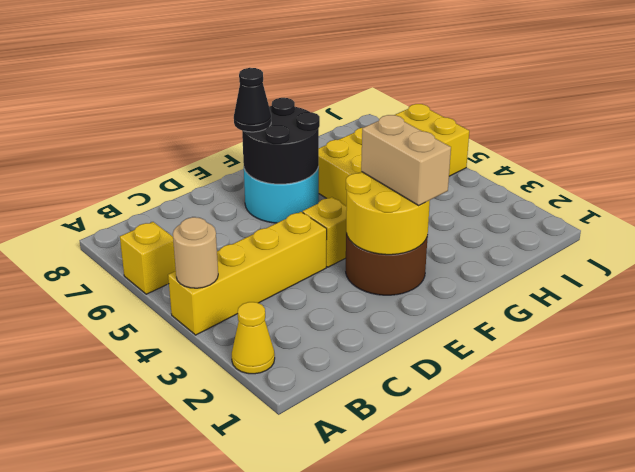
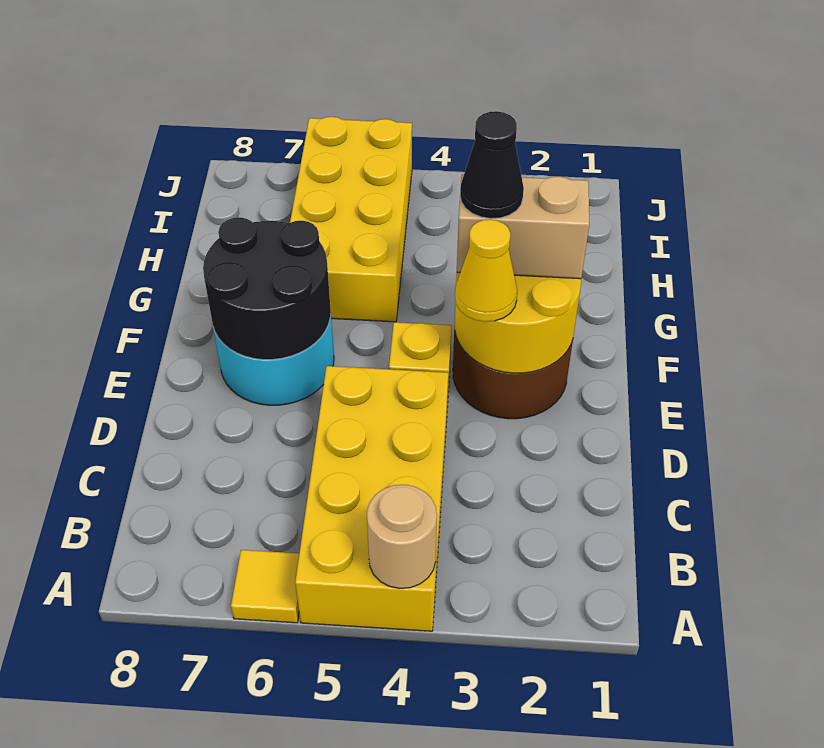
yellow cone A2 level 1 -> yellow cone E3 level 3
yellow brick A4:D4 level 1 -> yellow brick A4:D5 level 1
yellow brick A6 level 1 -> yellow tile A6 level 1
black cone E7 level 3 -> black cone F3 level 4

